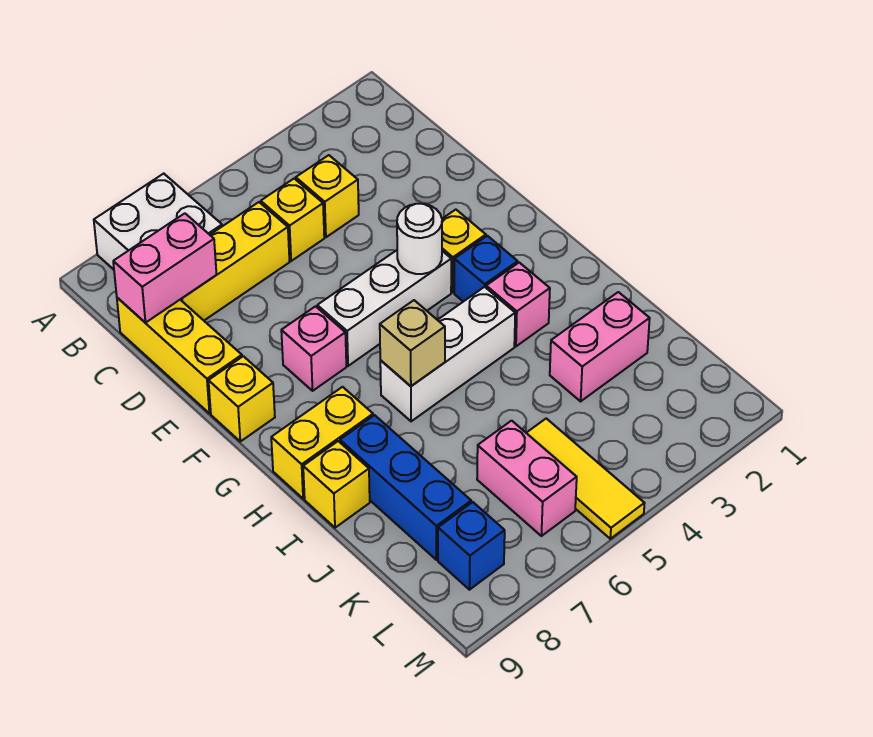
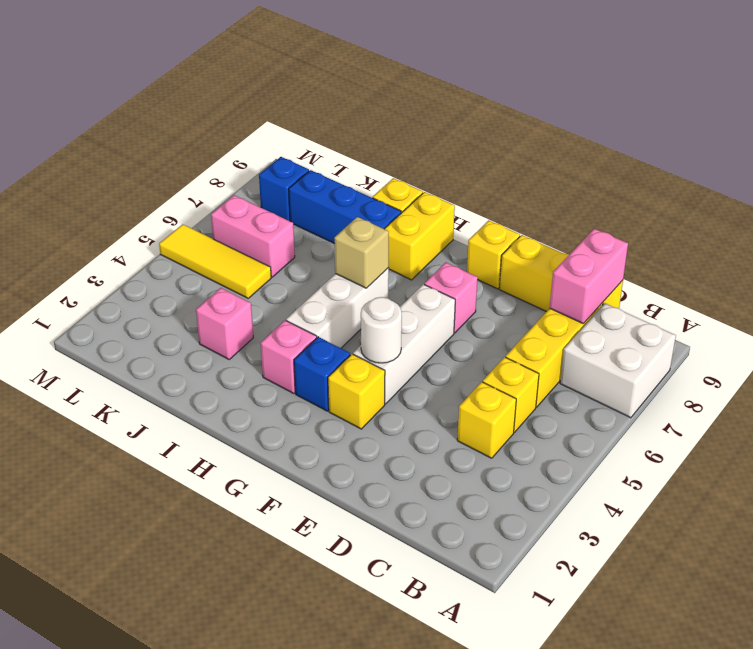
pink brick J2:J3 level 1 -> pink brick J3 level 1

